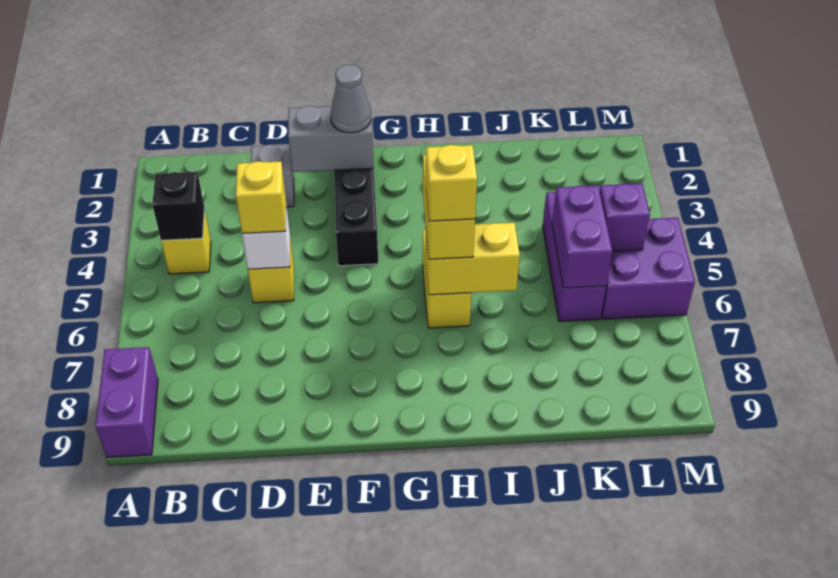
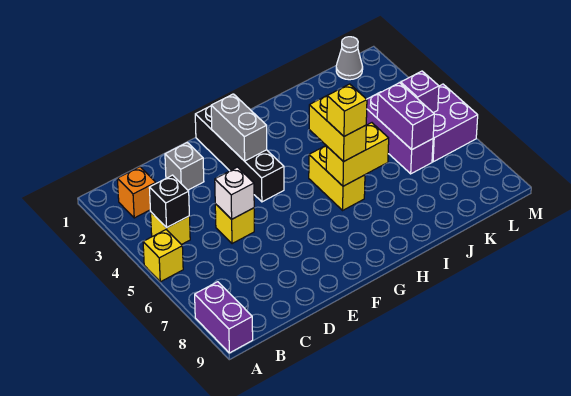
none -> orange brick B2 level 1
yellow brick D5 level 3 -> yellow brick A5 level 1
grey brick E2:F2 level 2 -> grey brick F2:F3 level 2
grey cone F2 level 3 -> grey cone L1 level 1

